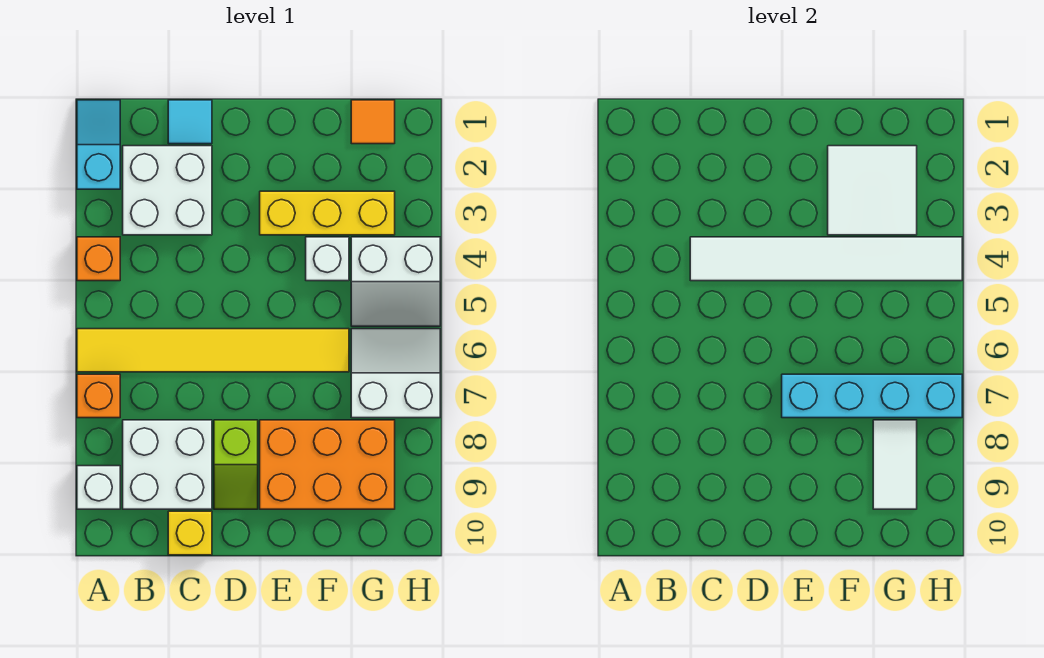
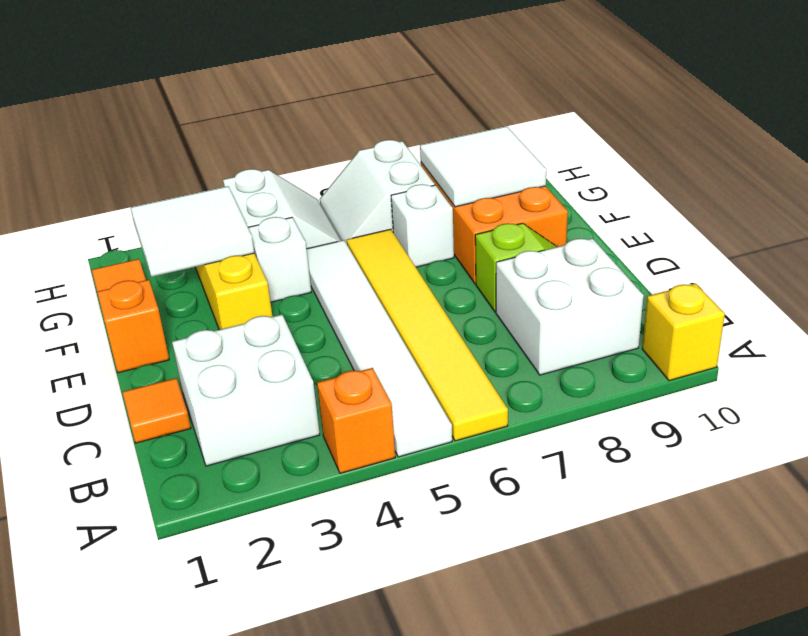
cyan slope A1:A2 level 1 top 2 -> none
orange brick A7 level 1 -> orange brick E1 level 1
white brick A9 level 1 -> white brick F7 level 1
cyan tile C1 level 1 -> orange tile C1 level 1
white tile C4:H4 level 2 -> white tile A5:F5 level 1
yellow brick C10 level 1 -> yellow brick A10 level 1
cyan brick E7:H7 level 2 -> none
white tile G8:G9 level 2 -> white tile F8:G9 level 2

